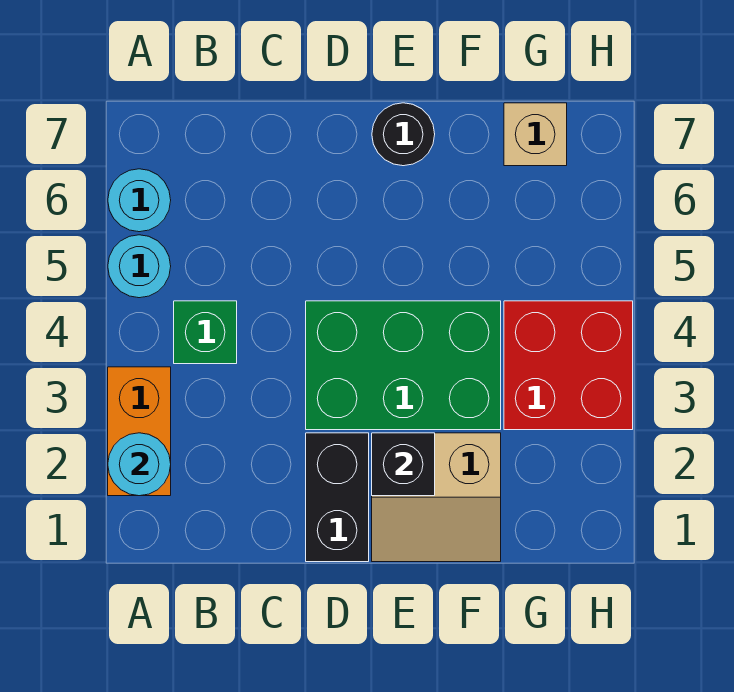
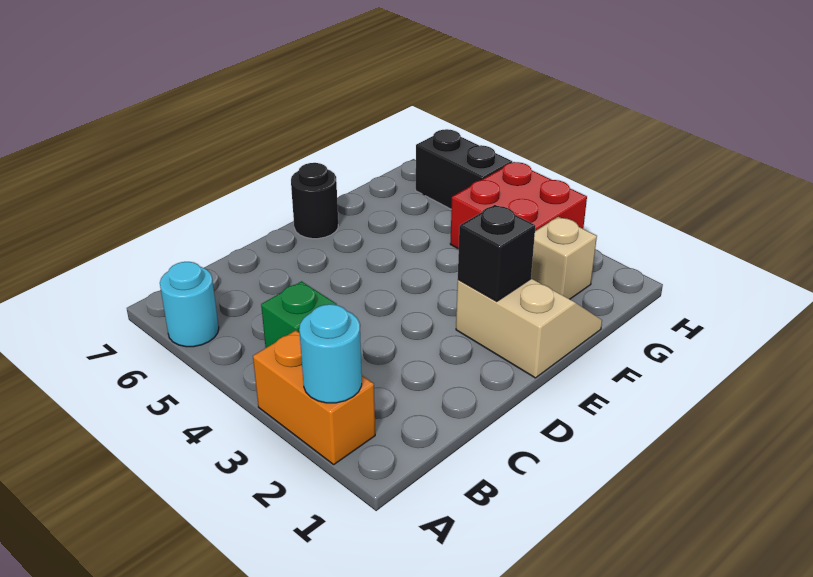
cyan round brick A5 level 1 -> none
black brick D1:D2 level 1 -> black brick H5:H6 level 1
green brick D3:F4 level 1 -> none
tan slope E1:F2 level 1 top 2 -> tan slope E1:F2 level 1 top E
tan brick G7 level 1 -> tan brick G2 level 1

